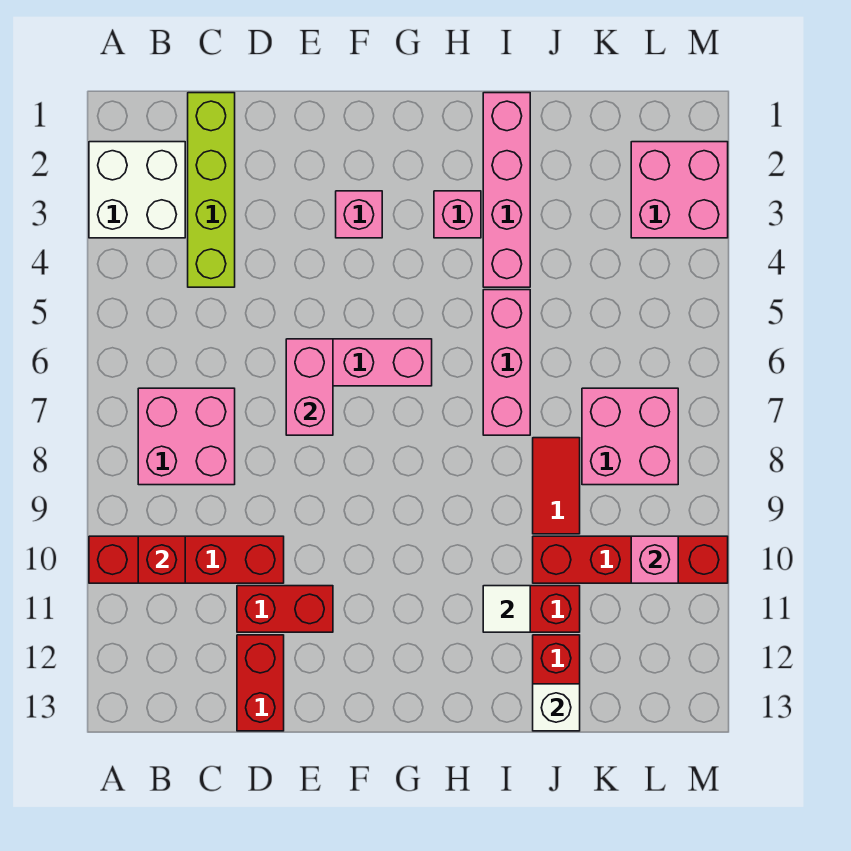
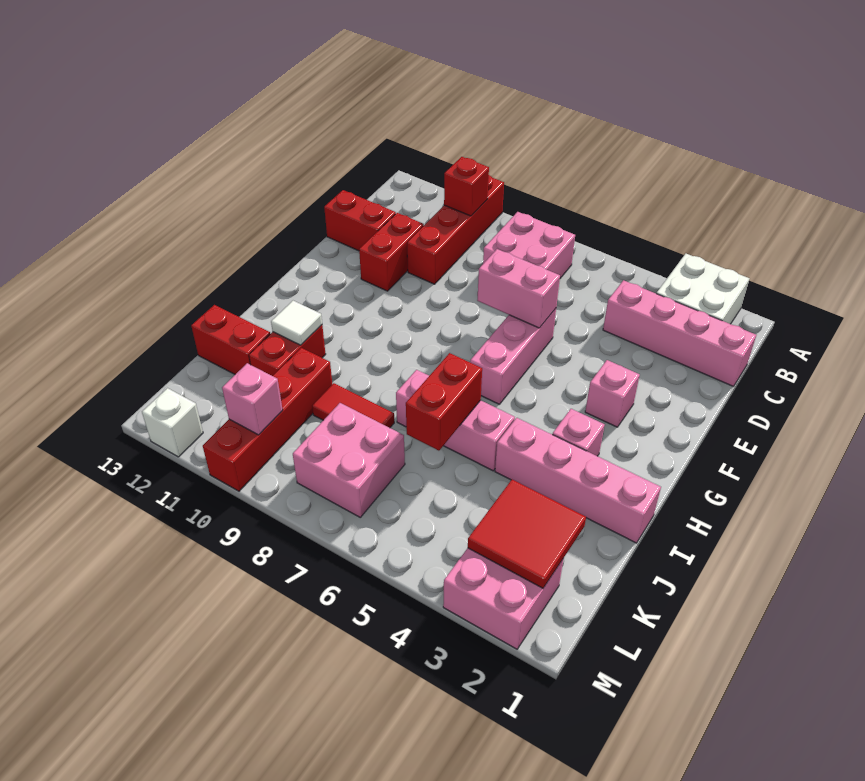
lime brick C1:C4 level 1 -> pink brick C1:C4 level 1
none -> red brick I6:J6 level 2
white brick J13 level 2 -> white brick M12 level 1
none -> red tile K2:L3 level 2

